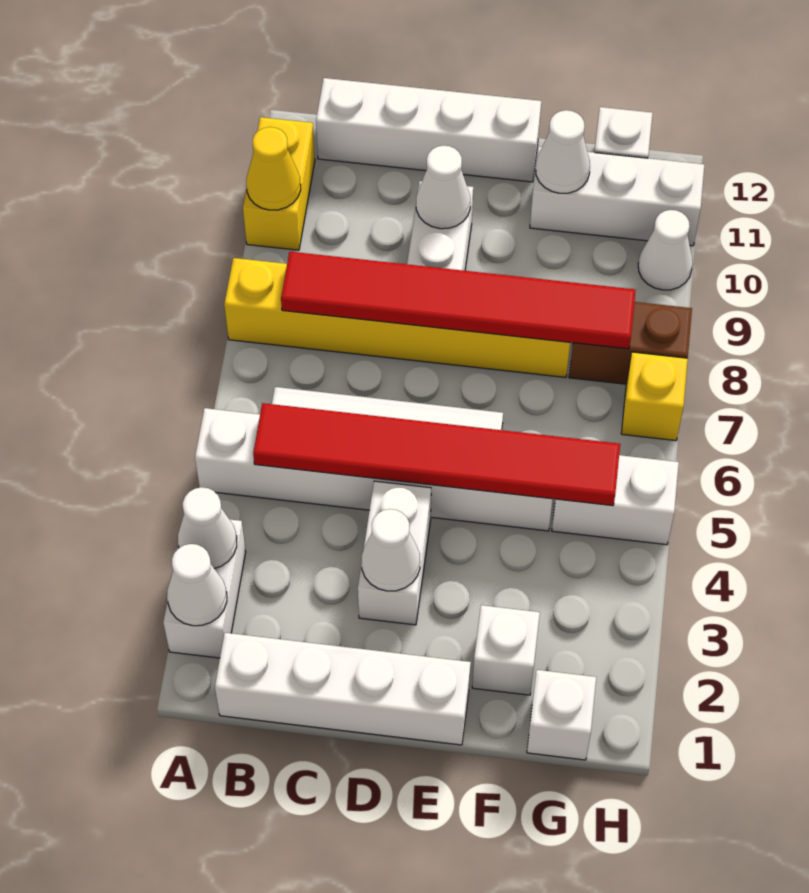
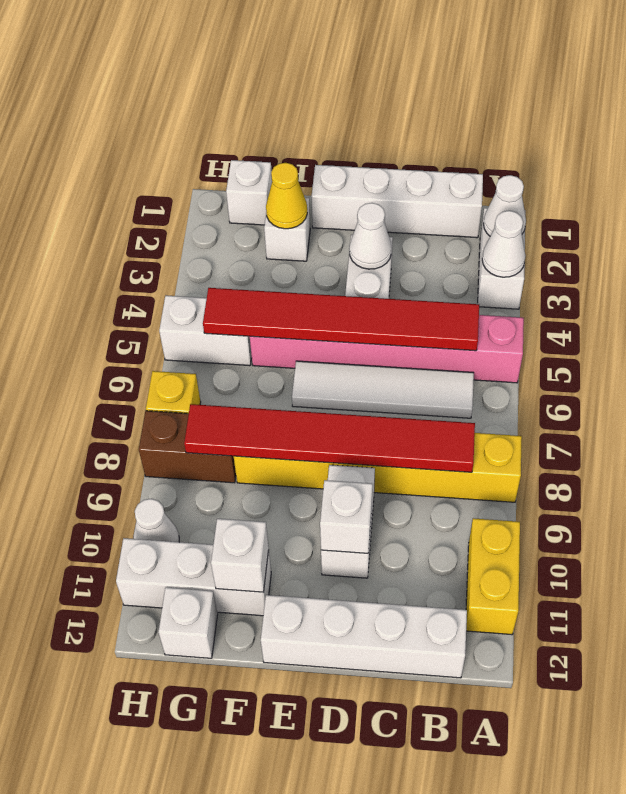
white brick A5:F5 level 1 -> pink brick A5:F5 level 1
yellow cone A10 level 2 -> yellow cone F2 level 2
white cone D10 level 2 -> white brick D10 level 2
white cone F11 level 2 -> white brick F11 level 2

